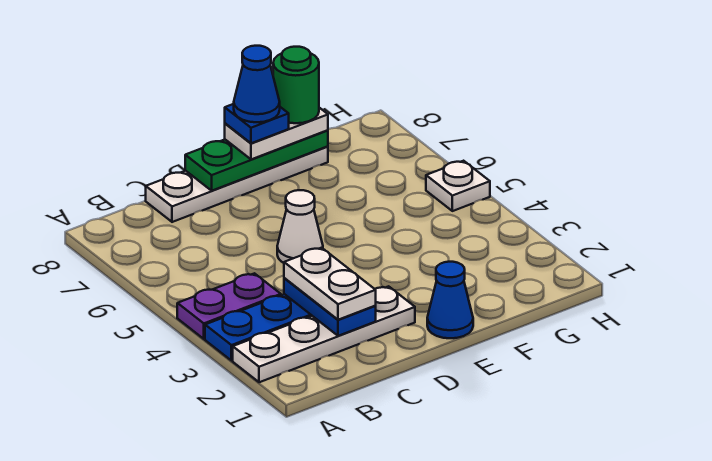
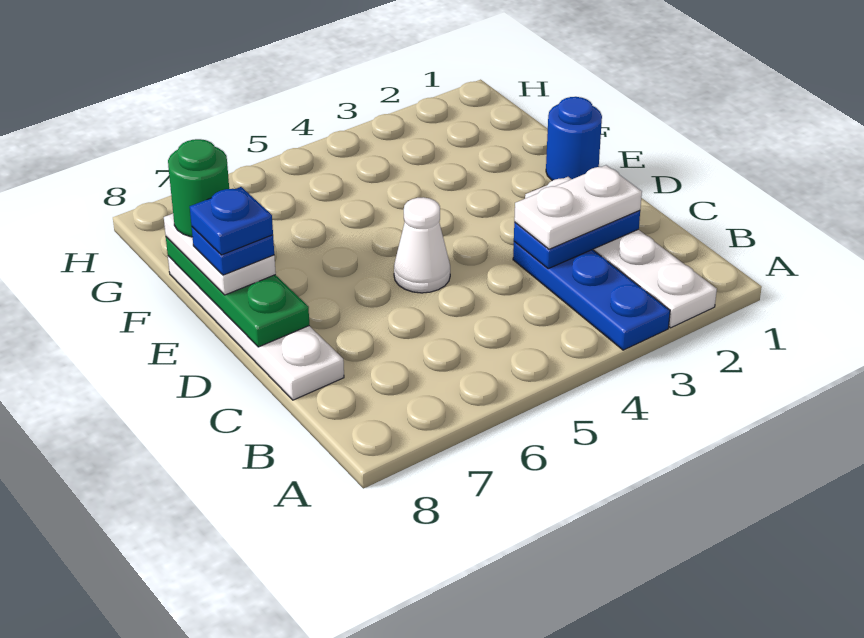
purple plate A4:B4 level 1 -> none
blue cone E1 level 1 -> blue round brick E1 level 1
blue cone E8 level 5 -> blue plate E8 level 5
white plate H5 level 1 -> none

